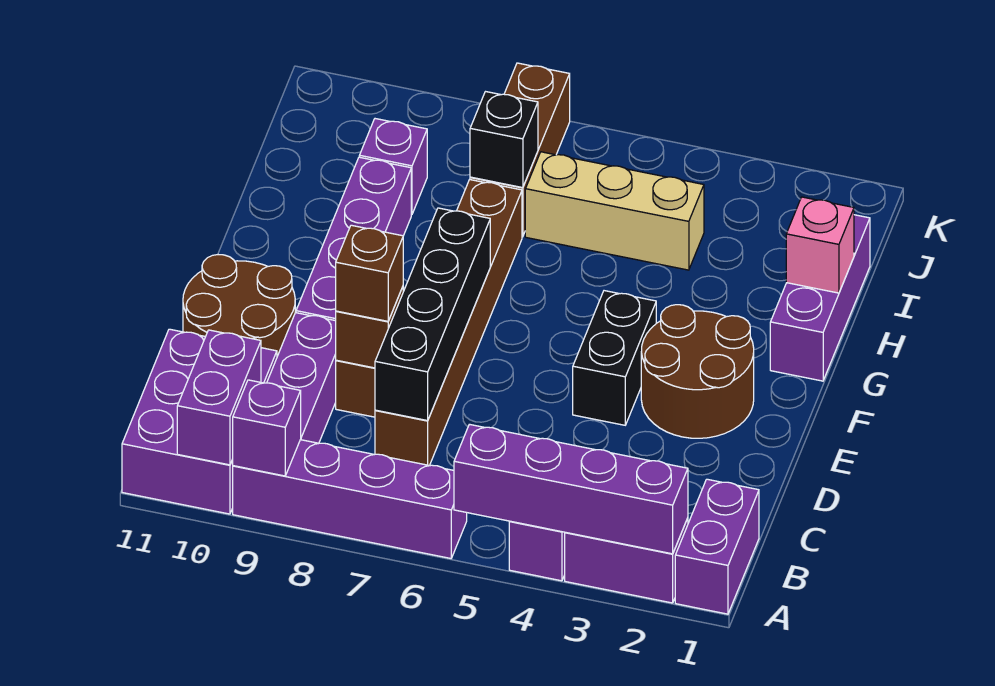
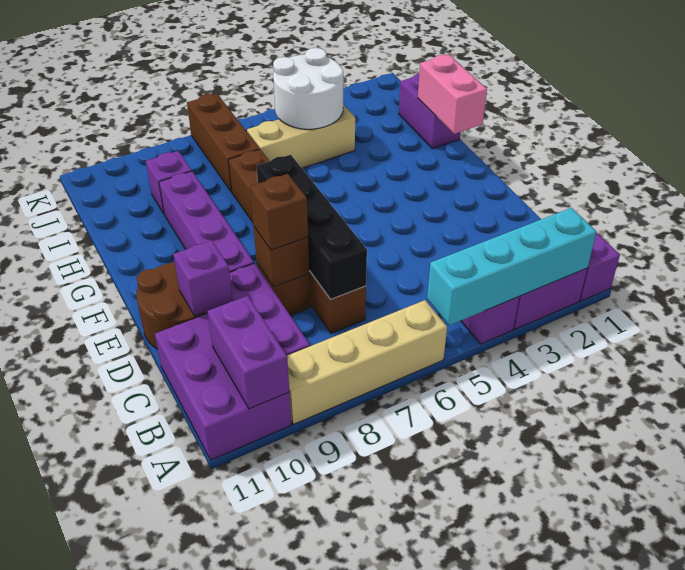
purple brick A2:A5 level 2 -> cyan brick A2:A5 level 2
purple brick A6:A9 level 1 -> tan brick A6:A9 level 1
purple brick A9 level 2 -> purple brick D10 level 2
brown round brick E2:F3 level 1 -> none
black brick E4:F4 level 1 -> none
purple brick G1:I1 level 1 -> purple brick H1:I1 level 1
pink brick H1 level 2 -> pink brick G1:H1 level 2
none -> white round brick I4:J5 level 2
black brick I7 level 2 -> none

